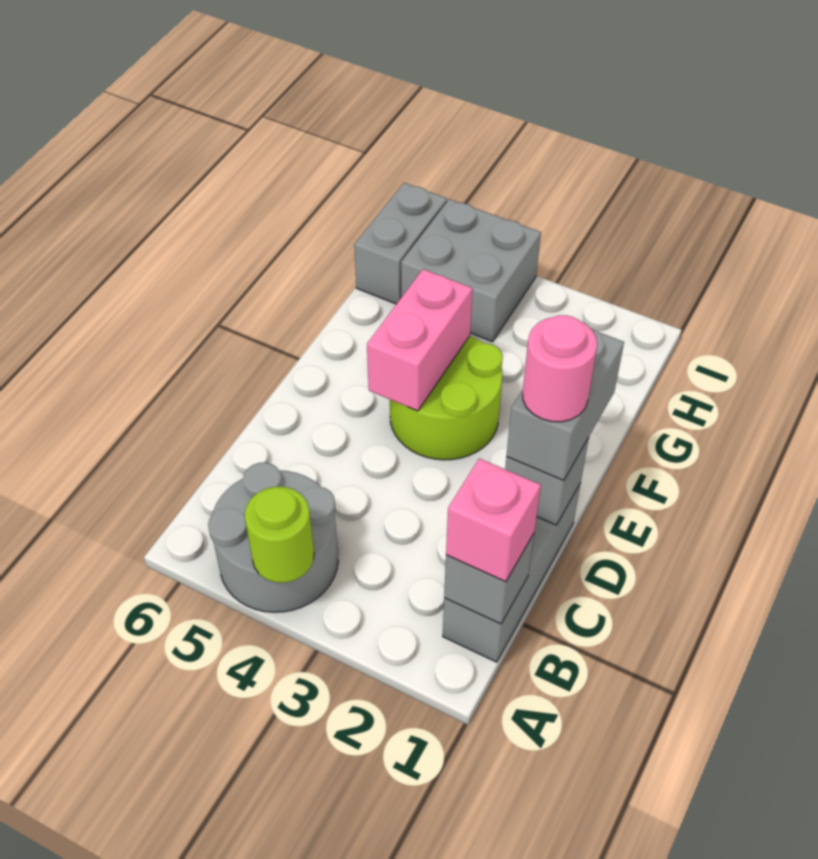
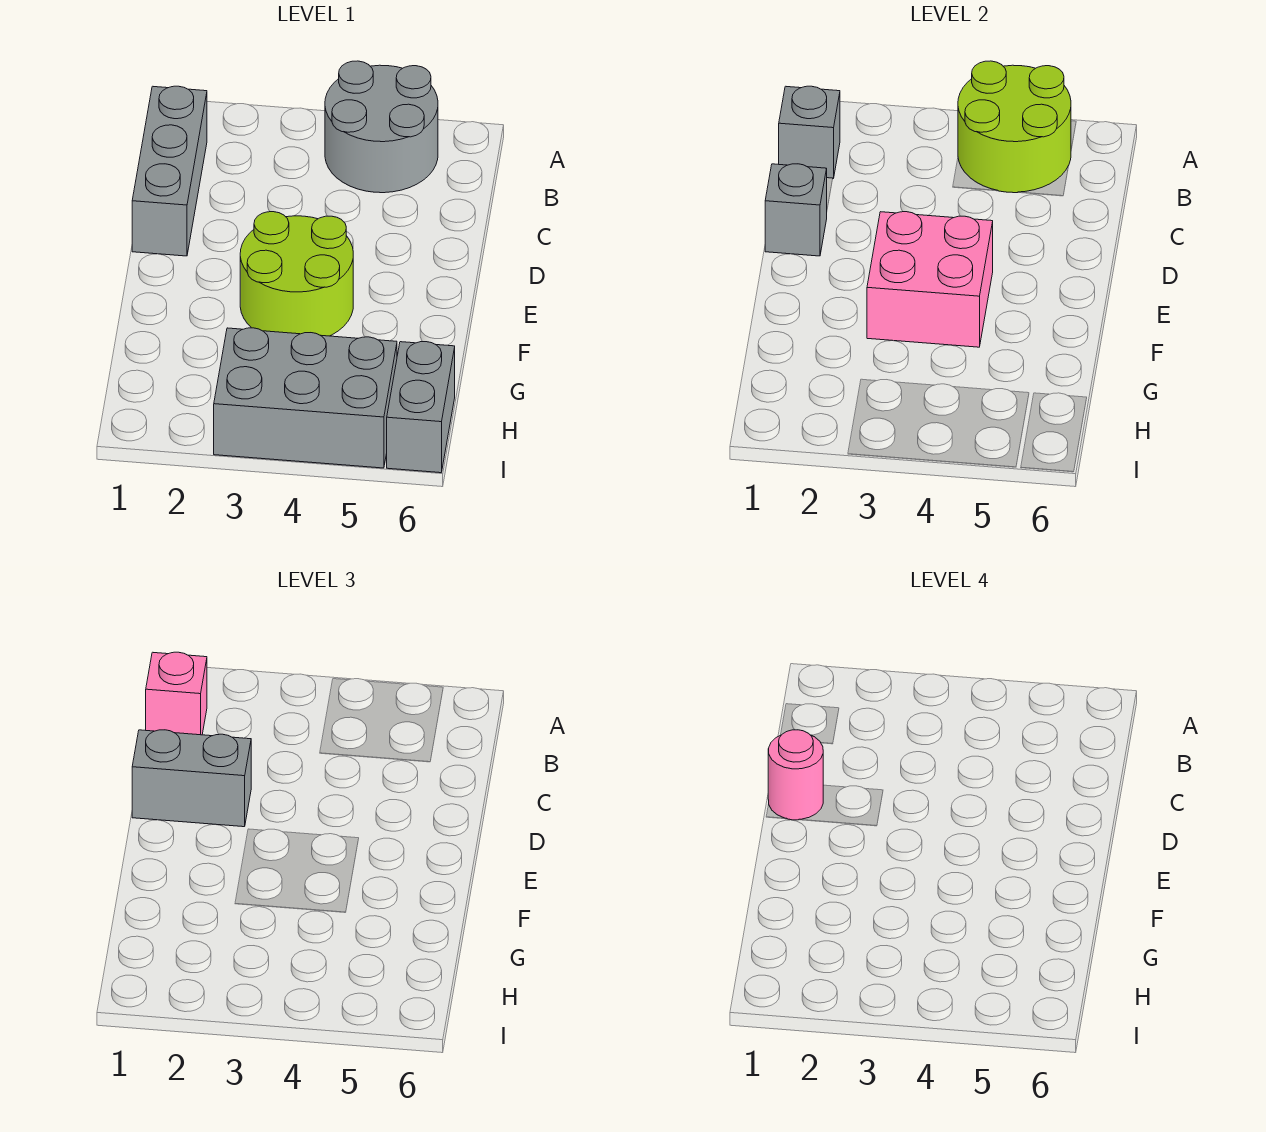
lime round brick A4 level 2 -> lime round brick A4:B5 level 2
grey brick D1:E1 level 3 -> grey brick D1:D2 level 3
pink brick E4:F4 level 2 -> pink brick E3:F4 level 2
grey brick H4:I5 level 1 -> grey brick H3:I5 level 1

